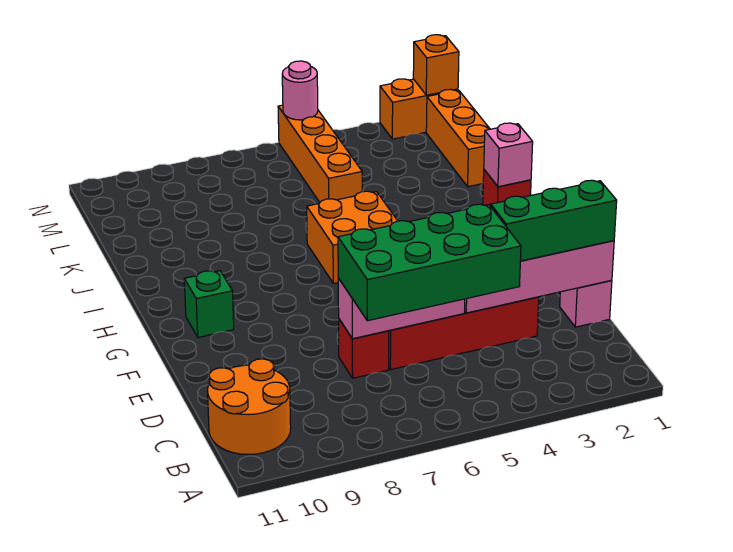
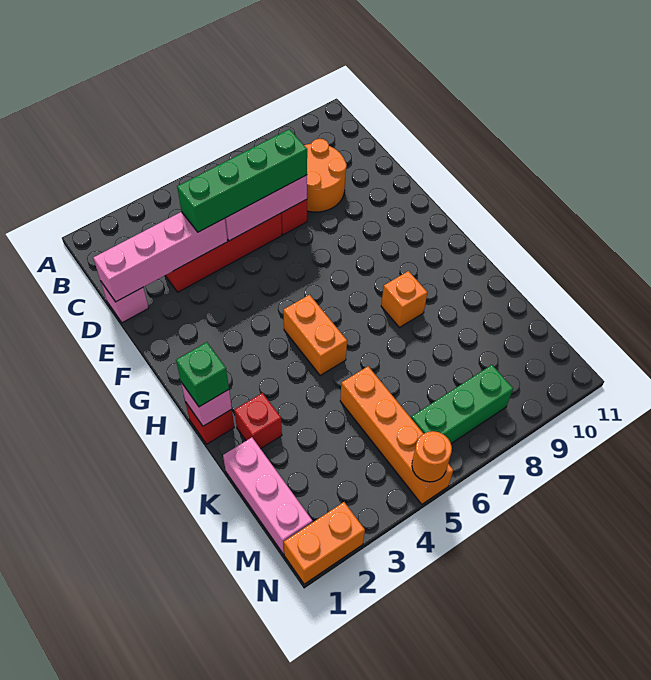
orange round brick B10:C11 level 1 -> orange round brick C8:D9 level 1
green brick C4:D7 level 3 -> green brick D4:D7 level 3
green brick D1:D3 level 3 -> green brick M6:M8 level 1
green brick G10 level 1 -> green brick I1 level 3
orange brick H5:I6 level 1 -> orange brick H5:I5 level 1
none -> red brick J2 level 1
orange brick K1:M1 level 1 -> pink brick K1:M1 level 1
orange brick N1 level 2 -> orange brick I8 level 1
pink round brick N5 level 2 -> orange round brick N5 level 2

